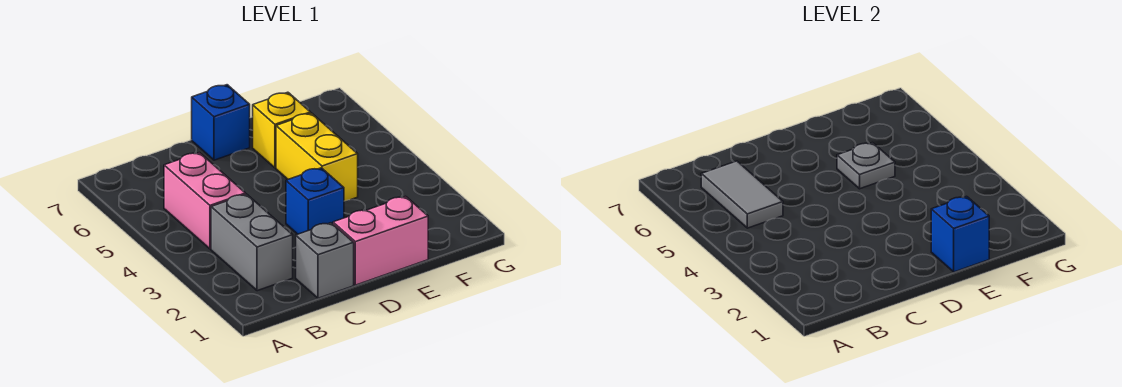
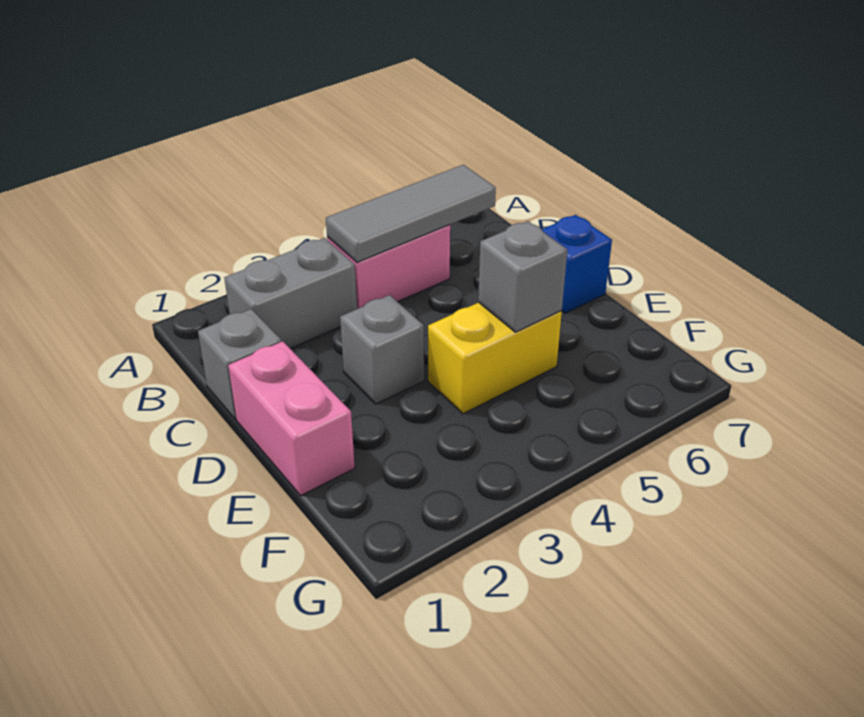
grey tile B5:B6 level 2 -> grey tile B4:B6 level 2
blue brick D3 level 1 -> grey brick D3 level 1
blue brick E1 level 2 -> none
grey plate E5 level 2 -> grey brick E5 level 2
yellow brick E6 level 1 -> none

